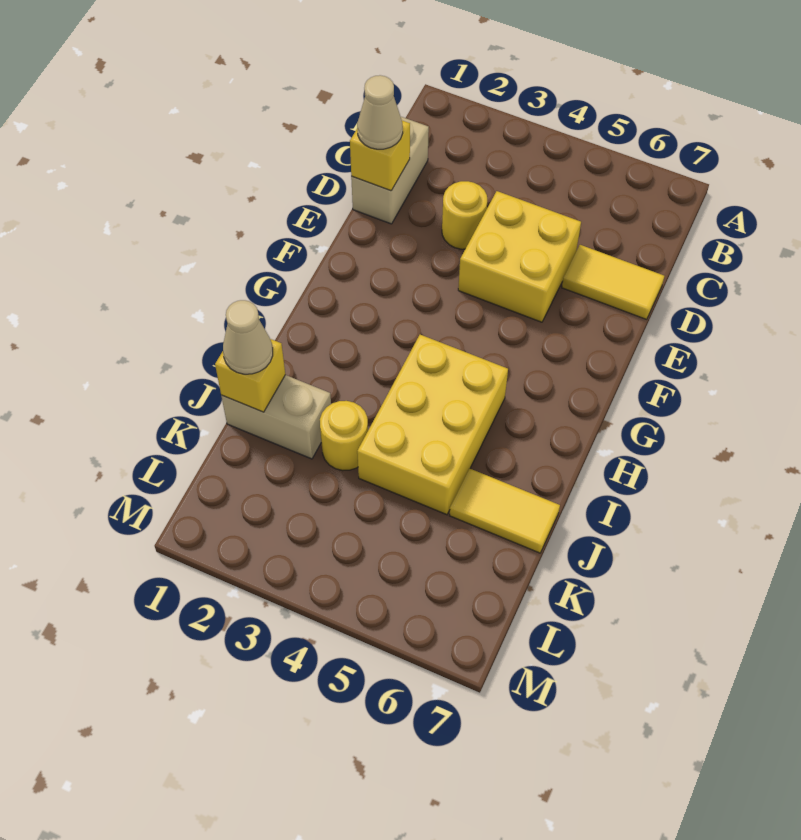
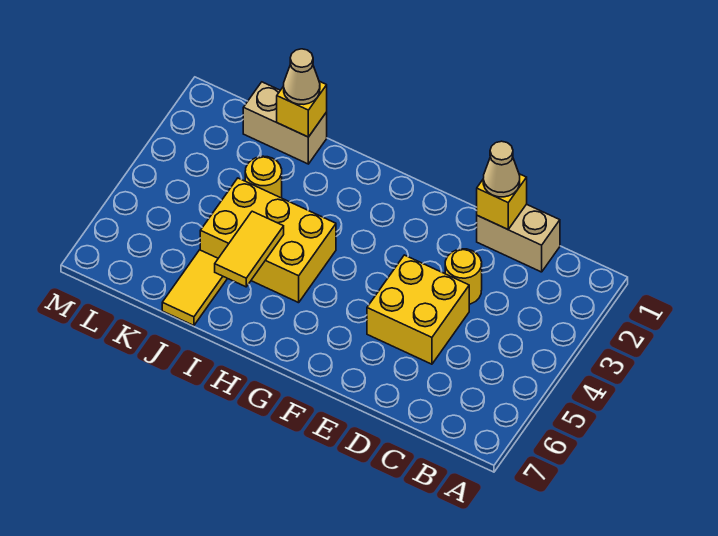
yellow tile D6:D7 level 1 -> yellow tile I5:I6 level 2
tan brick J1:J2 level 1 -> tan brick J1:K1 level 1

